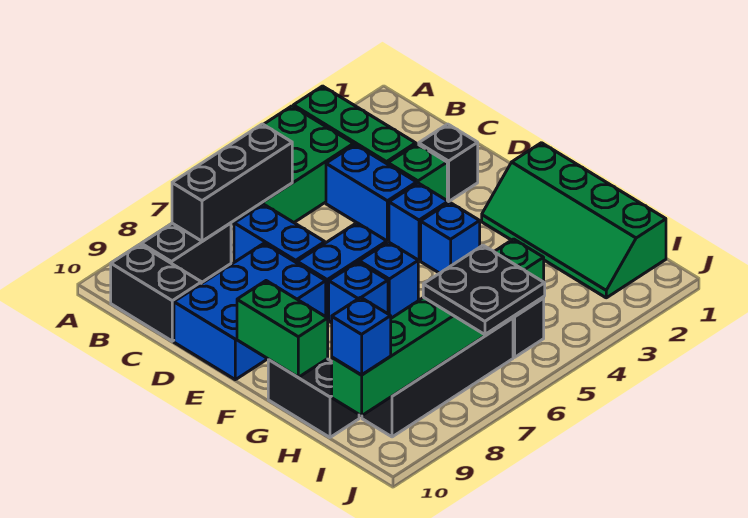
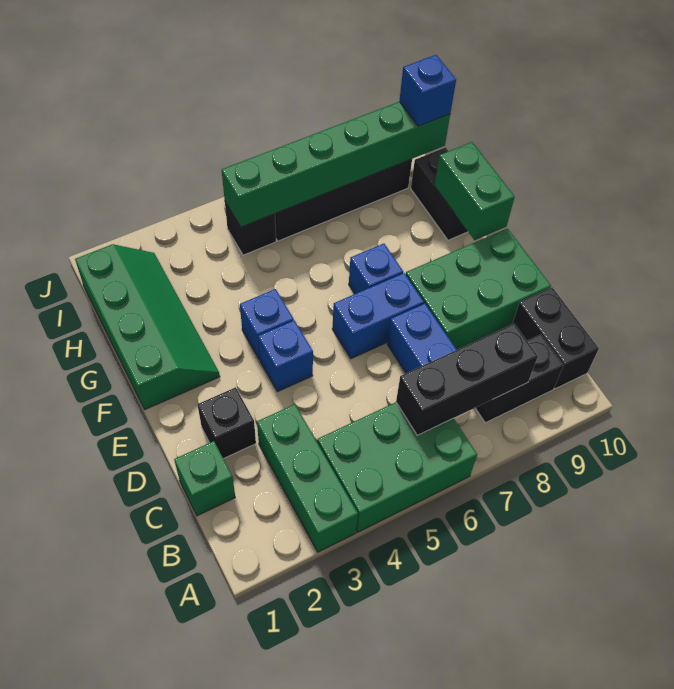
blue brick C4:D4 level 1 -> none
green brick D3 level 1 -> green brick C1 level 1
blue brick D8:E10 level 1 -> green brick D8:E10 level 1
blue brick F6 level 1 -> none
black plate I6:J7 level 3 -> none

